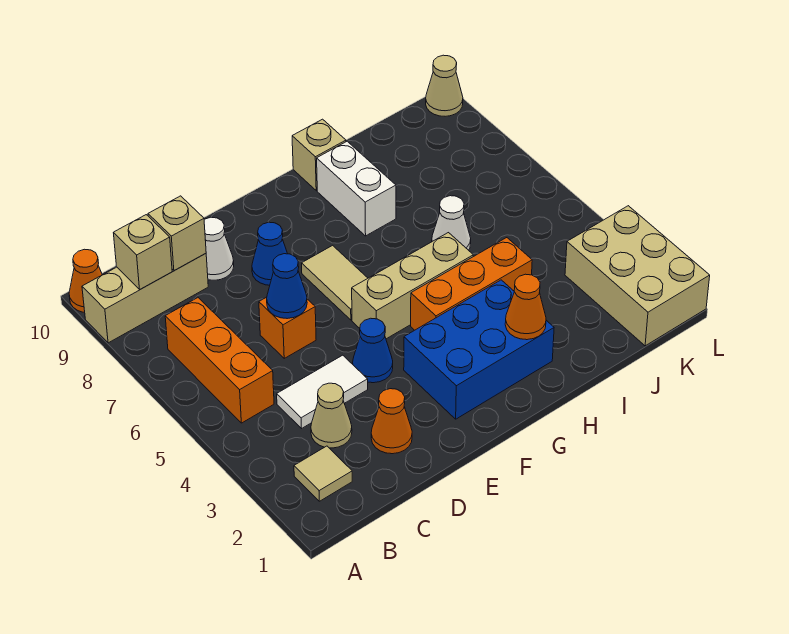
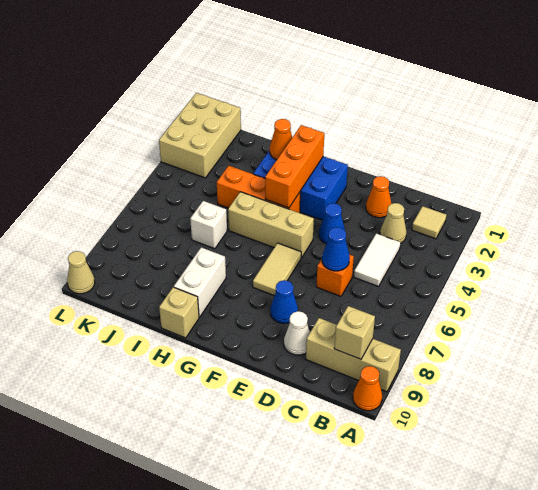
orange brick B5:B7 level 1 -> orange brick G2:G4 level 2
white tile C4:D4 level 1 -> white tile C4:C5 level 1
tan brick C9 level 2 -> none
white cone I6 level 1 -> white brick I6 level 1

